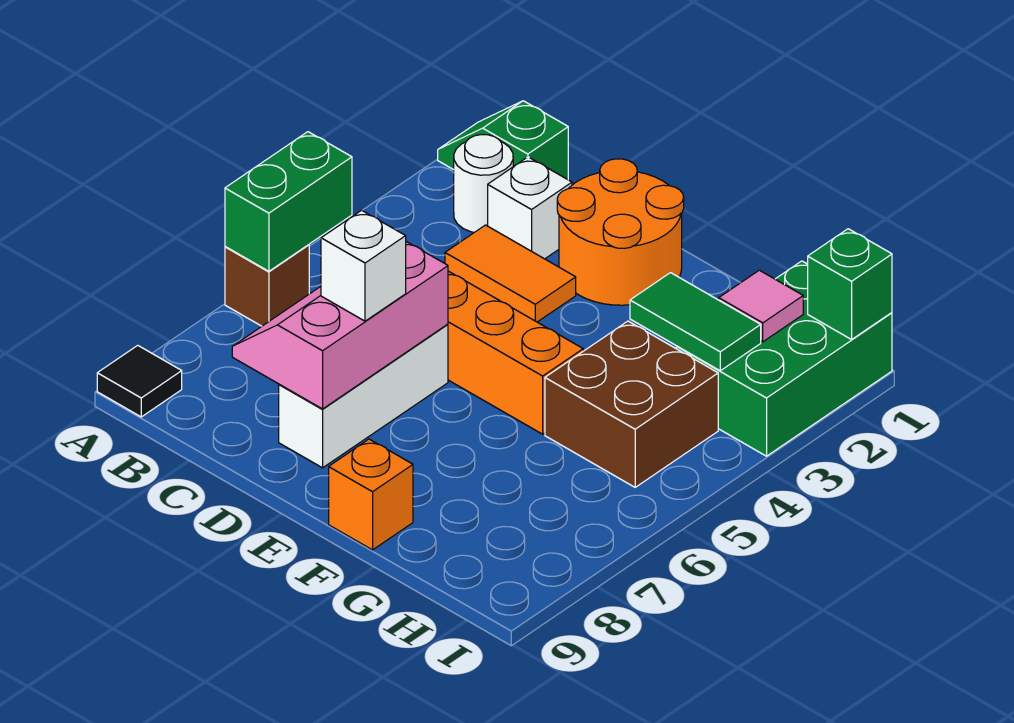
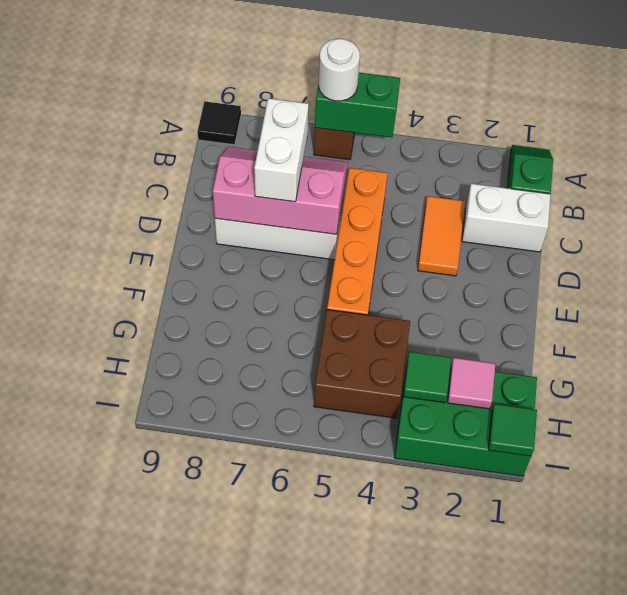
white round brick B2 level 1 -> white round brick A6 level 3
white brick C2 level 1 -> white brick C1:C2 level 1
orange round brick D1:E2 level 1 -> none
white brick D7 level 3 -> white brick C7:D7 level 3
orange brick F9 level 1 -> none
green tile G3:H3 level 2 -> green tile H3 level 2
green brick I1 level 2 -> green tile I1 level 2

